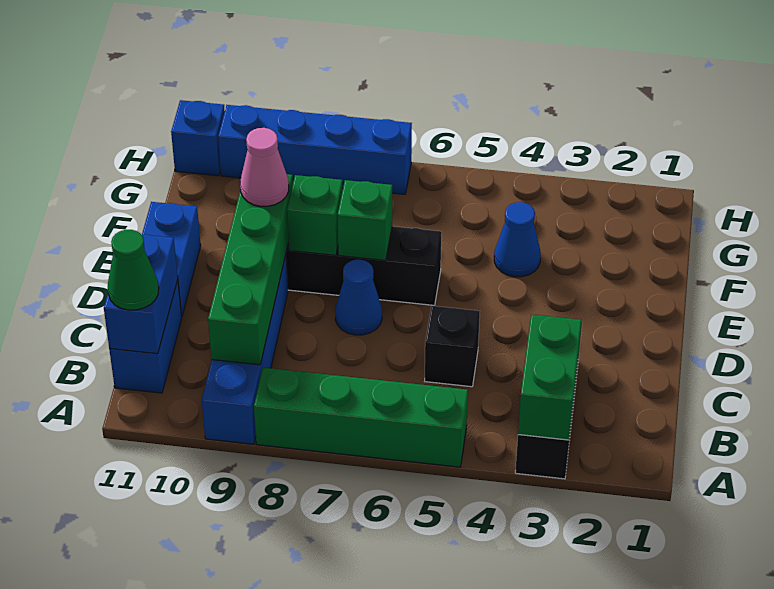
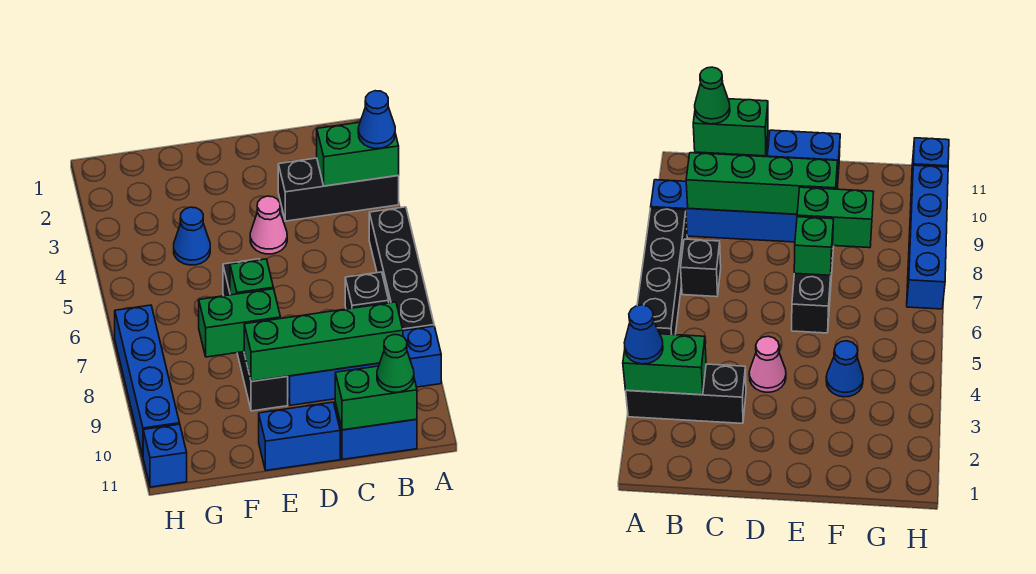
green brick A5:A8 level 1 -> black brick A5:A8 level 1
blue brick B11:C11 level 2 -> green brick B11:C11 level 2
black brick C5 level 1 -> black brick B7 level 1
blue cone D7 level 1 -> blue cone A3 level 3
green brick E8 level 2 -> green brick E8:F8 level 2
pink cone E9 level 3 -> pink cone D4 level 1

